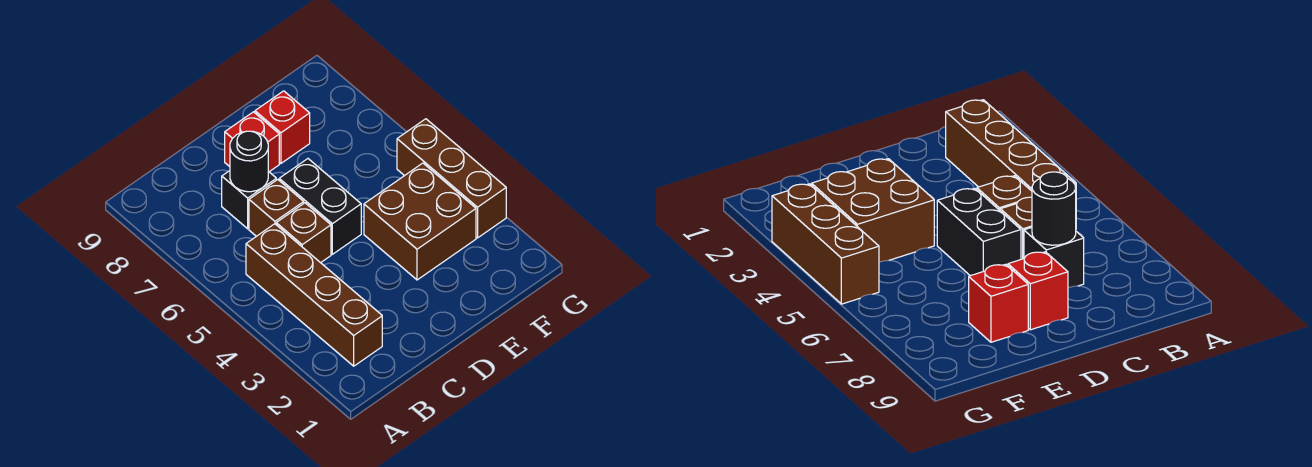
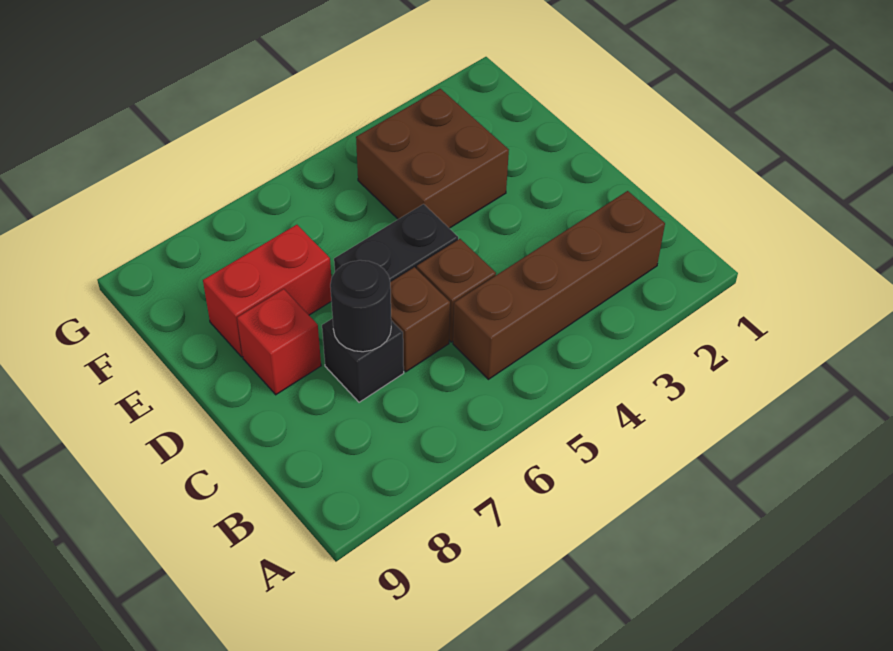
red brick E8 level 1 -> red brick E7:E8 level 1
brown brick G3:G5 level 1 -> none

